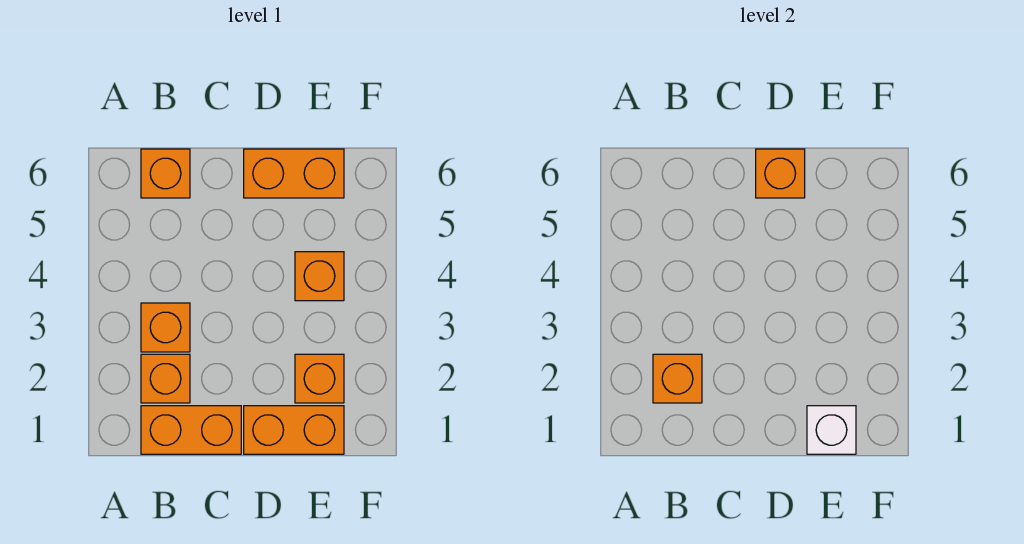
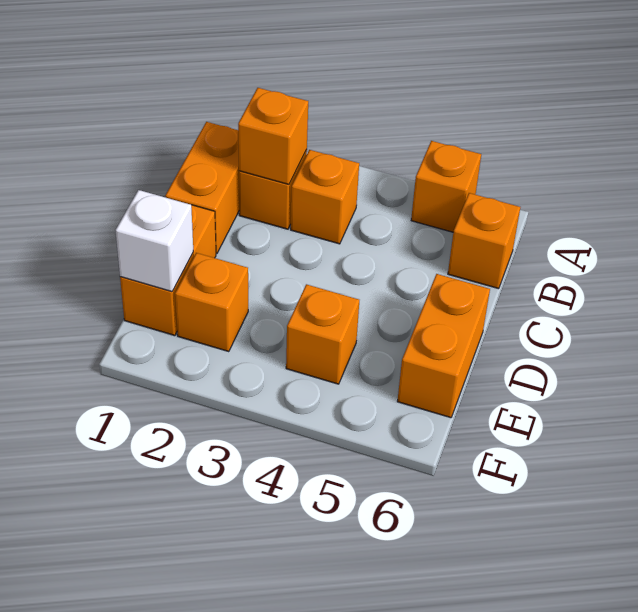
orange brick D6 level 2 -> orange brick A5 level 1

